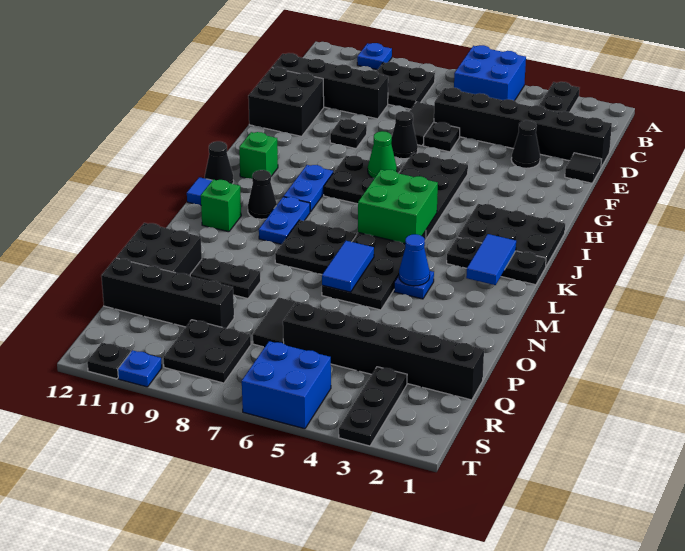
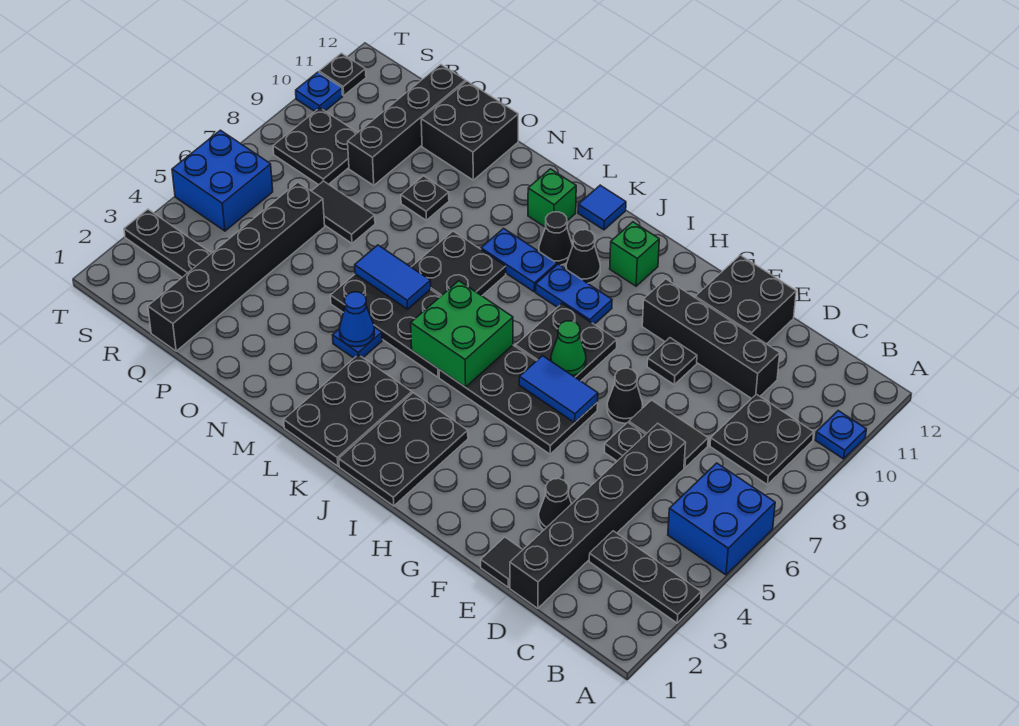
black brick D9:D12 level 1 -> black brick D10:G10 level 1
black cone J12 level 1 -> black cone J10 level 1
black plate K1:K3 level 1 -> black plate K1:L3 level 1
blue tile K2:L2 level 2 -> blue tile G6:H6 level 2
black plate O9:O10 level 1 -> black plate O9 level 1

